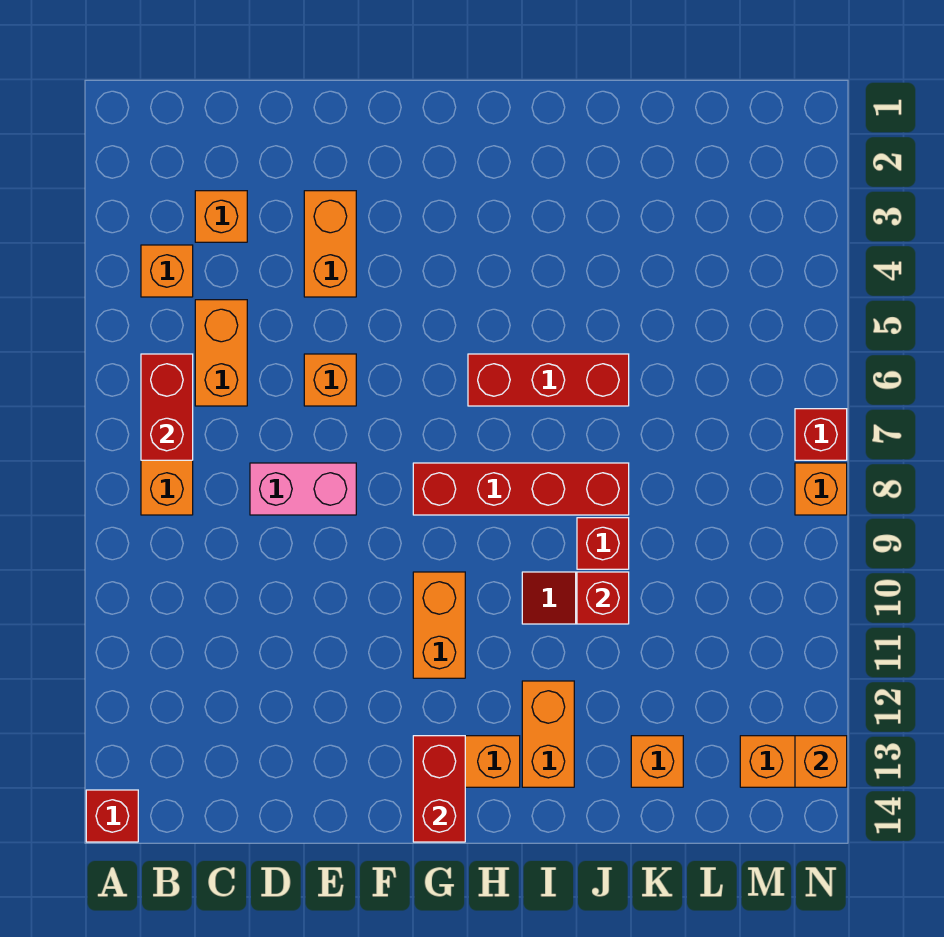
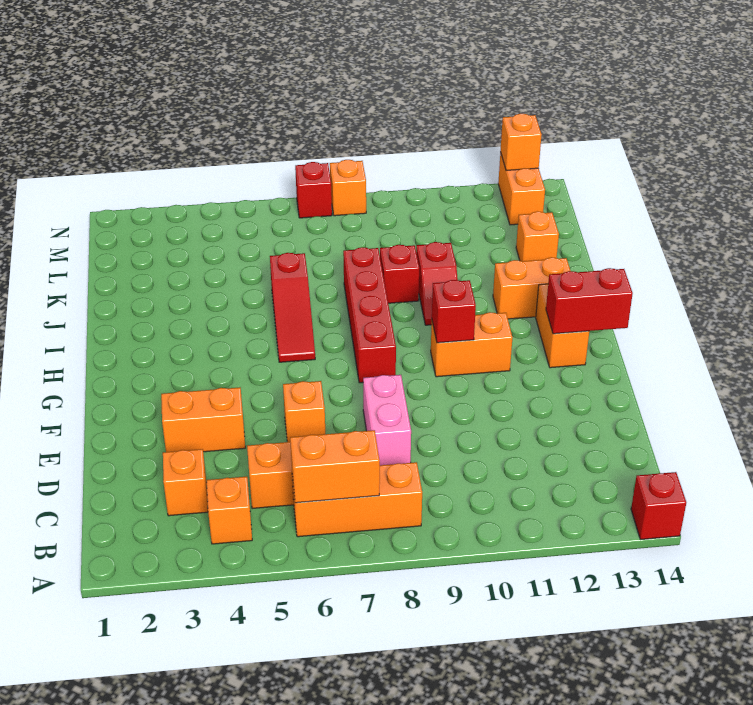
red brick B6:B7 level 2 -> orange brick B6:B7 level 2
red brick H6:J6 level 1 -> red slope H6:J6 level 1 top J
red brick J10 level 2 -> red brick G10 level 2

